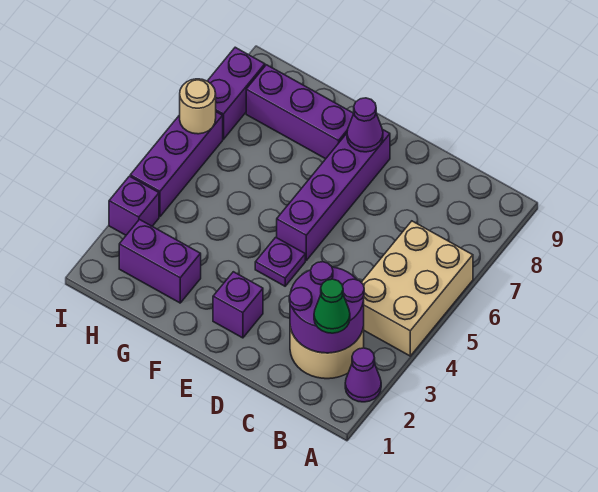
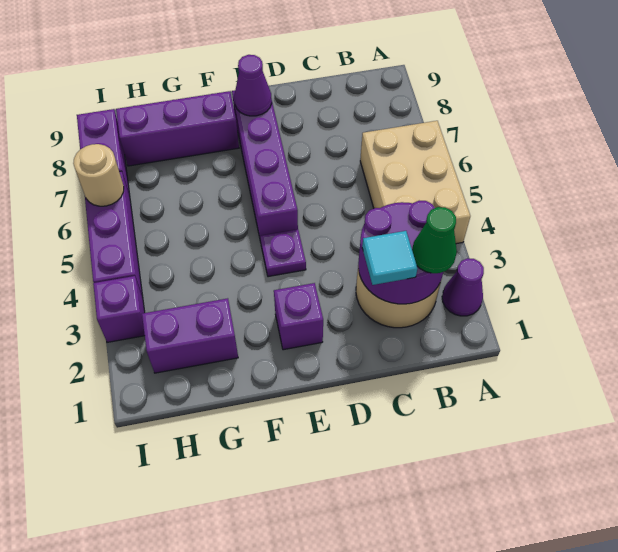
none -> cyan tile C2 level 3

